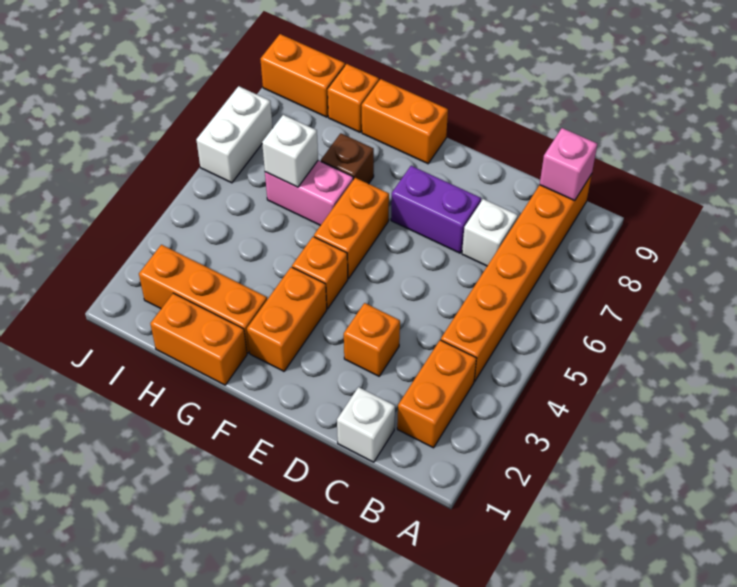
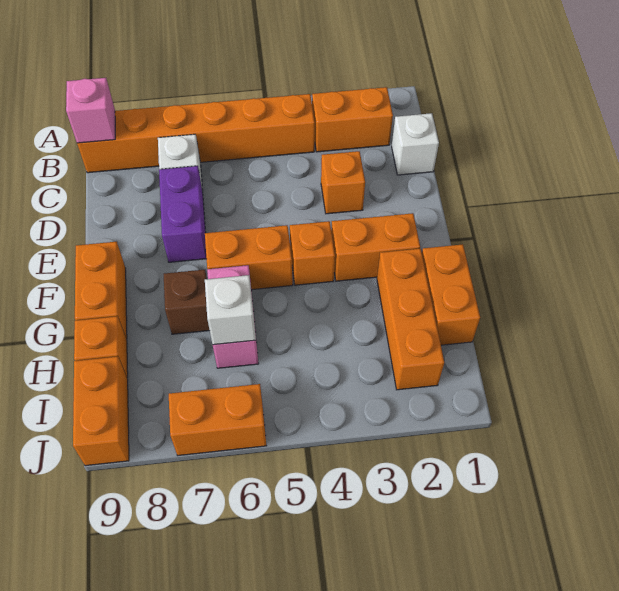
white brick J6:J7 level 1 -> orange brick J6:J7 level 1

